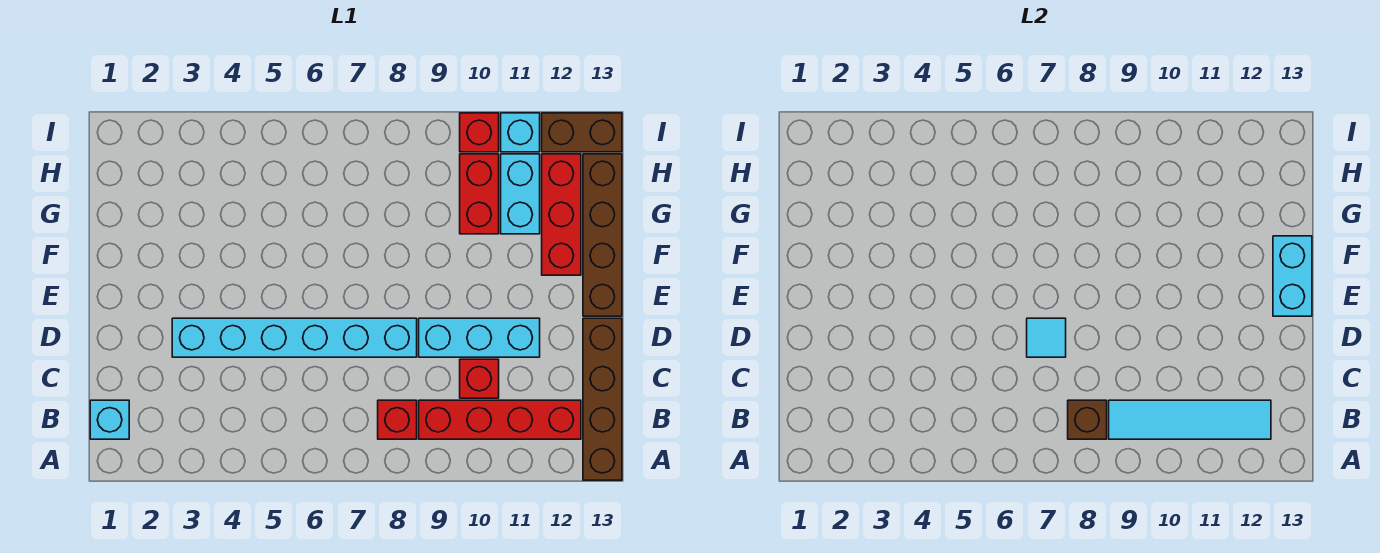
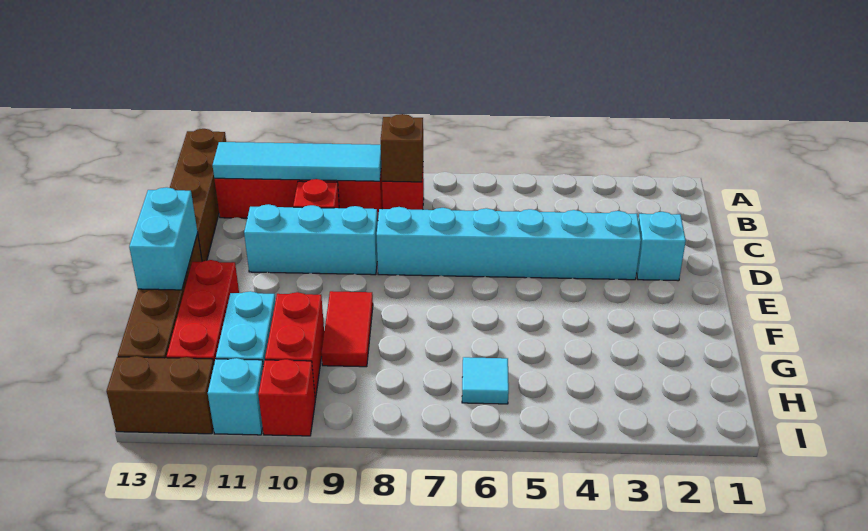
cyan brick B1 level 1 -> cyan brick D2 level 1
cyan tile D7 level 2 -> cyan tile H6 level 1
none -> red tile F9:G9 level 1

